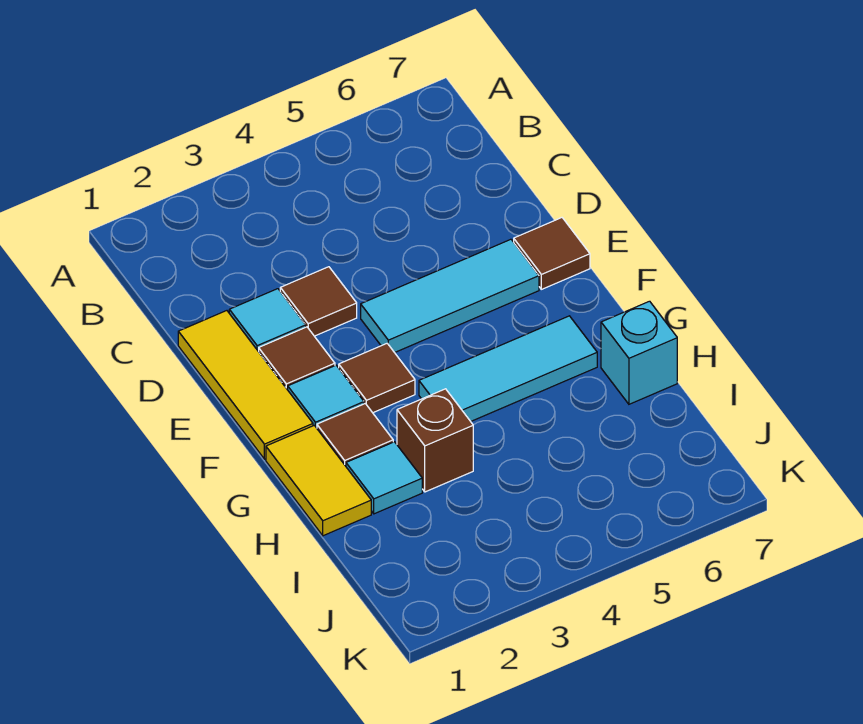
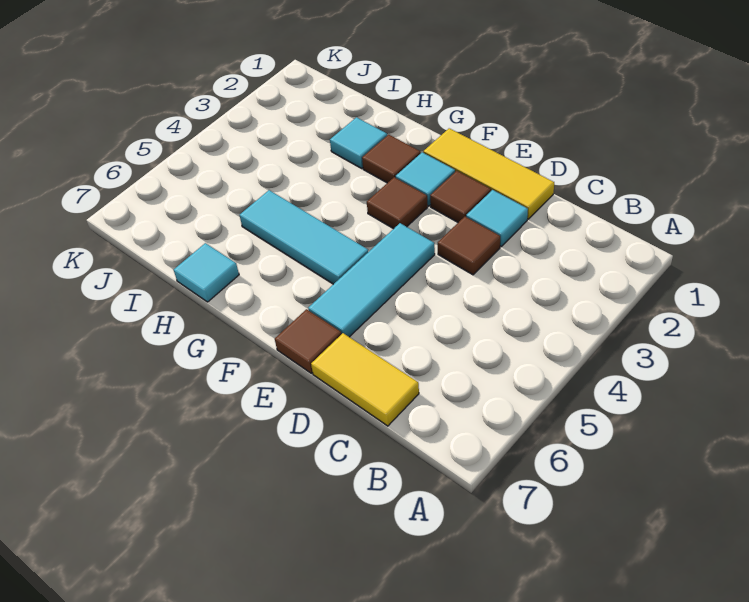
yellow tile G1:H1 level 1 -> yellow tile C7:D7 level 1
cyan tile G4:G6 level 1 -> cyan tile F5:H5 level 1
brown brick H3 level 1 -> none
cyan brick H7 level 1 -> cyan tile H7 level 1

